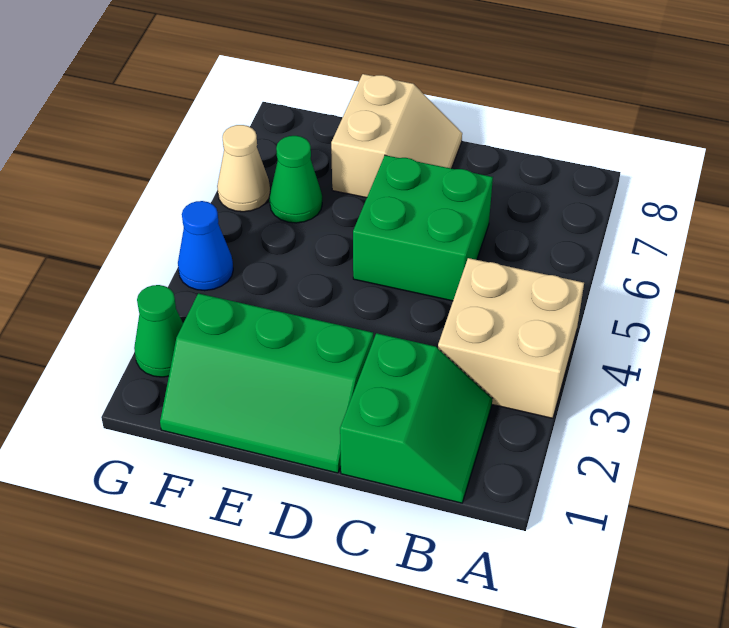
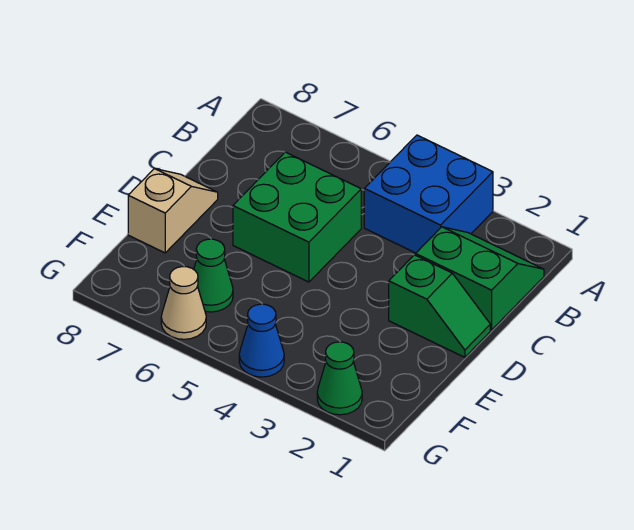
tan brick A3:B4 level 1 -> blue brick A3:B4 level 1
green slope D1:F2 level 1 top 2 -> green slope D1:D2 level 1 top 2
tan slope D7:E8 level 1 top E -> tan slope D8:E8 level 1 top E

